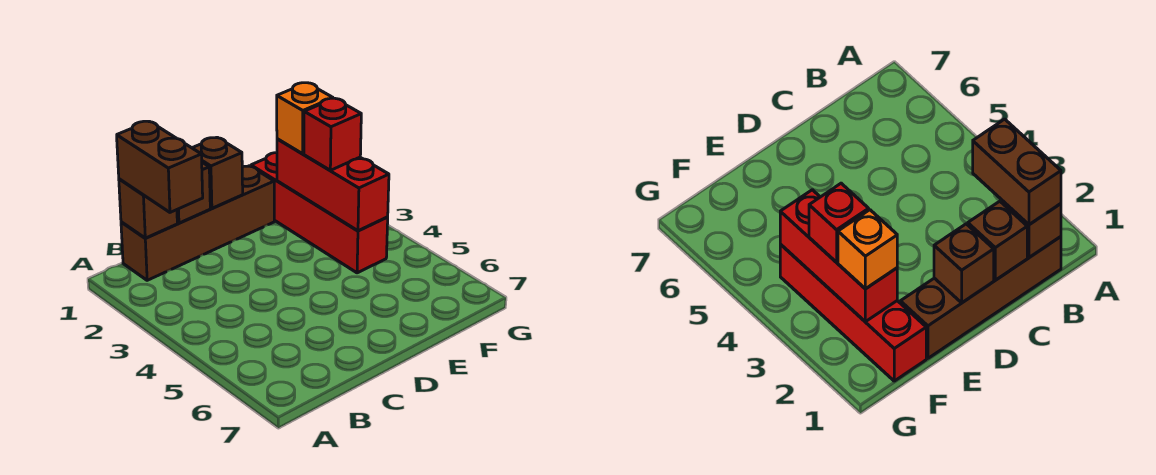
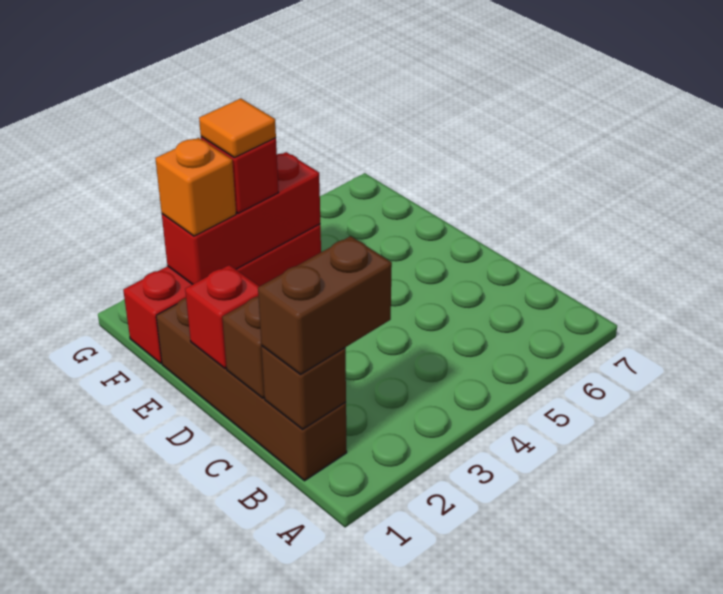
brown brick D1 level 2 -> red brick D1 level 2
none -> orange tile F3 level 4

